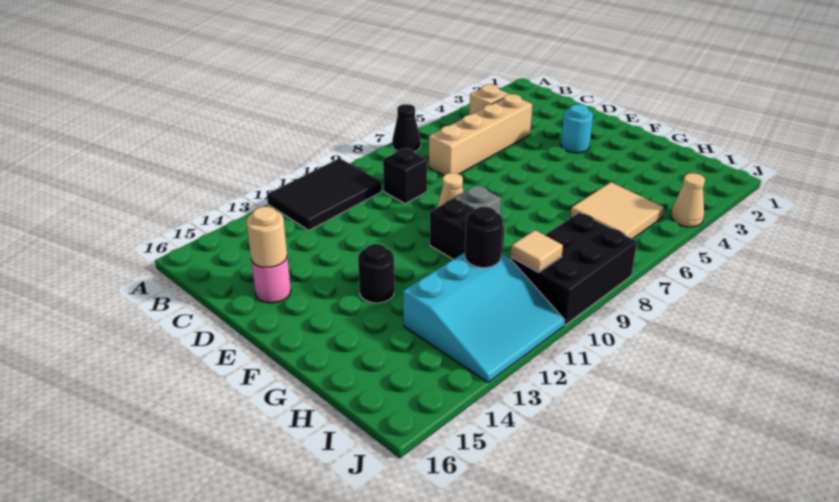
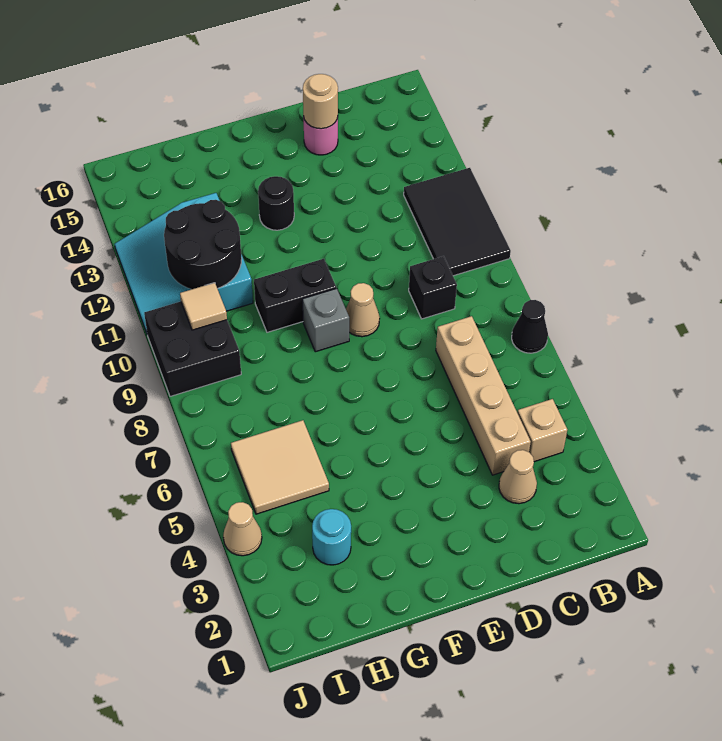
none -> tan cone C3 level 1
cyan round brick E3 level 1 -> cyan round brick H3 level 1
black round brick H11 level 2 -> black round brick H11:I12 level 2
black brick I8:J10 level 1 -> black brick I9:J10 level 1

